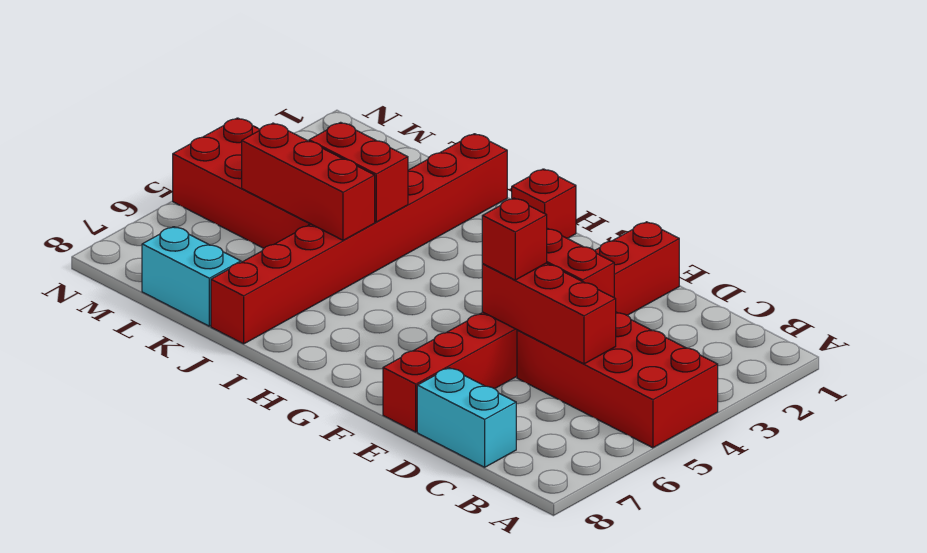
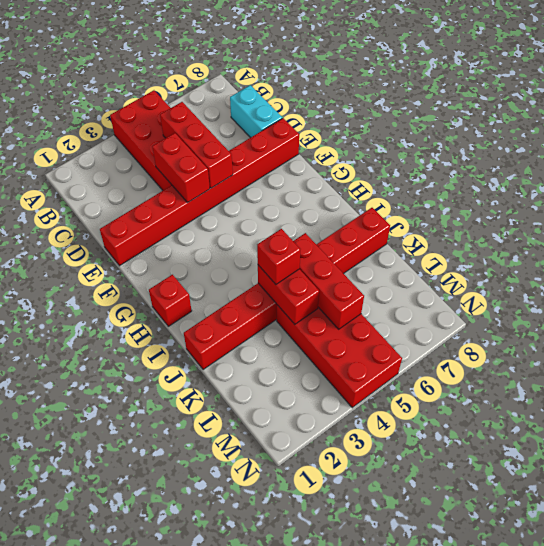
red brick E5 level 3 -> red brick J4 level 3
cyan brick K8:L8 level 1 -> none

